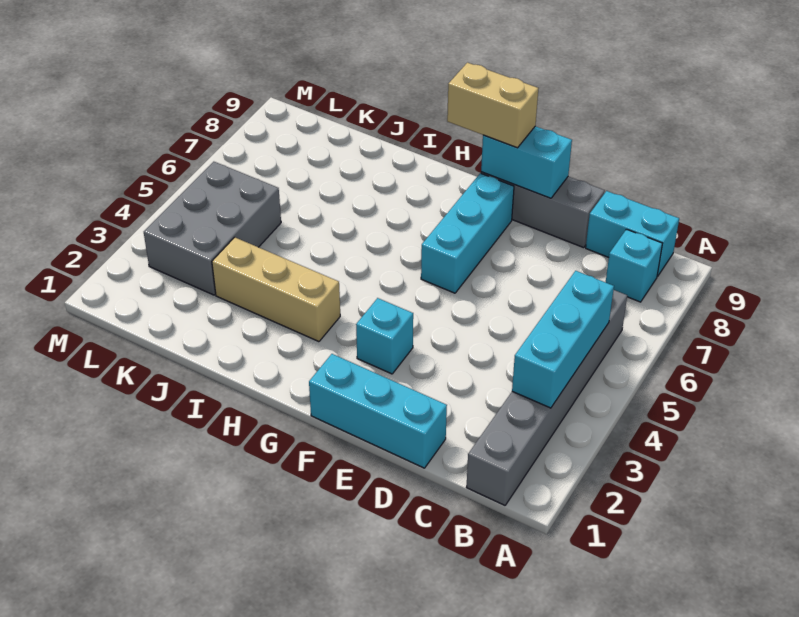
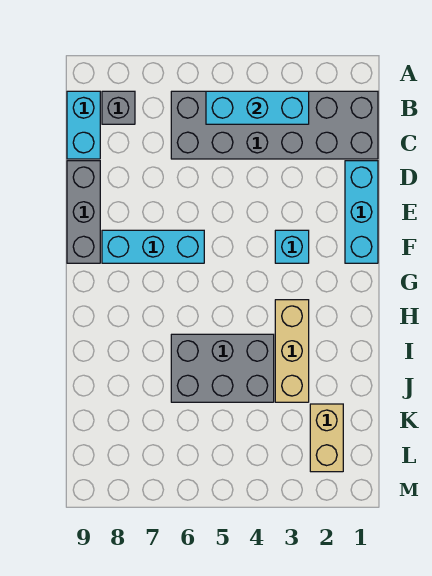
grey brick B1:B6 level 1 -> grey brick B1:C6 level 1
cyan brick B8 level 1 -> grey brick B8 level 1
cyan brick E9:F9 level 2 -> none
tan brick F9:G9 level 3 -> tan brick K2:L2 level 1
grey brick K3:L5 level 1 -> grey brick I4:J6 level 1

